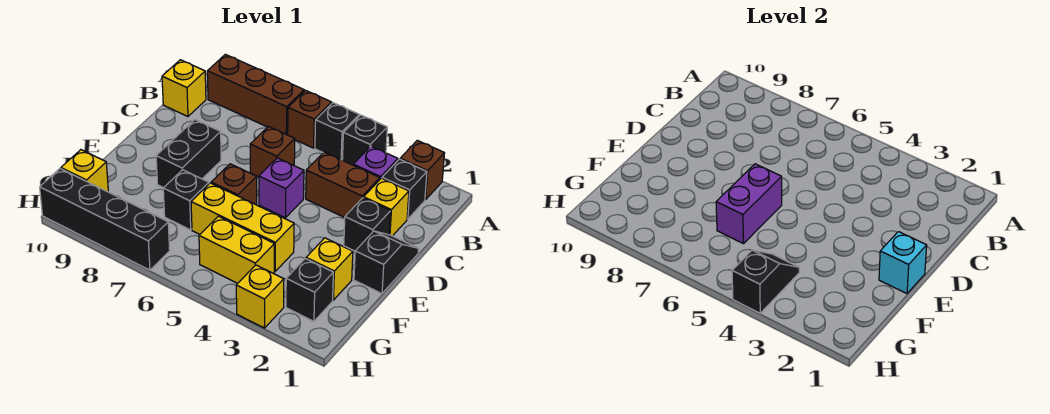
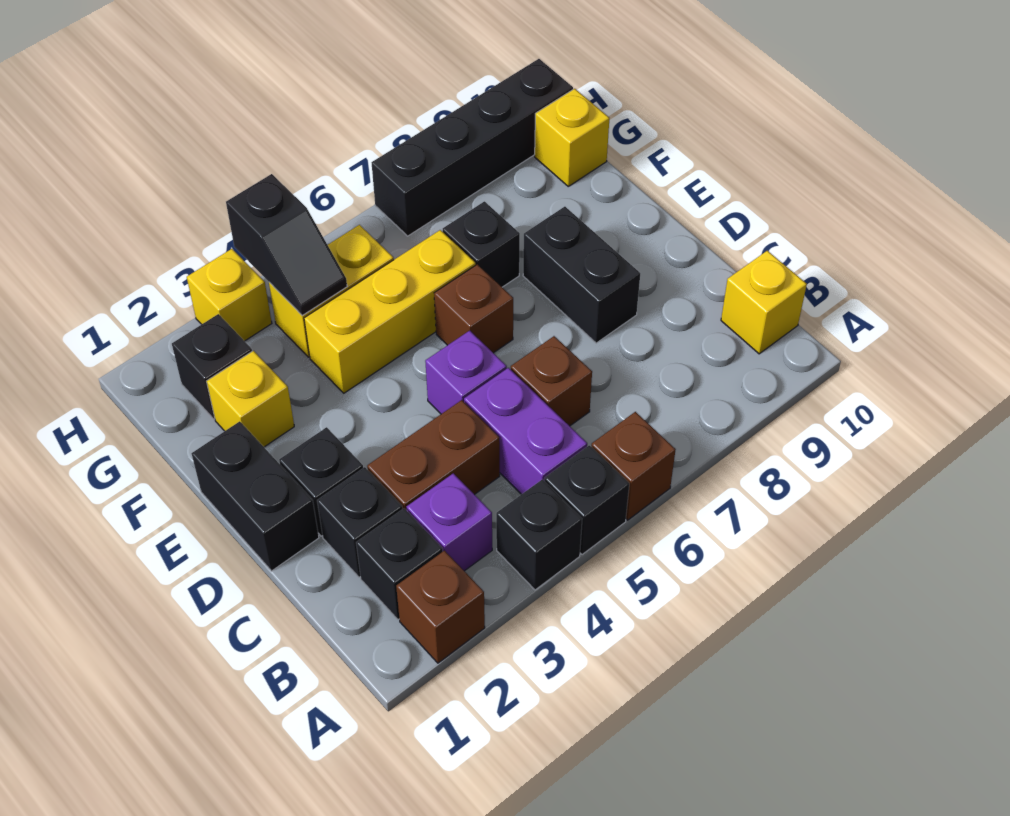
brown brick A7:A9 level 1 -> none
yellow brick C2 level 1 -> black brick C2 level 1
black slope D1:E1 level 1 top E -> black brick D1:E1 level 1
cyan brick E1 level 2 -> none
purple brick E6:F6 level 2 -> purple brick B5:C5 level 1

